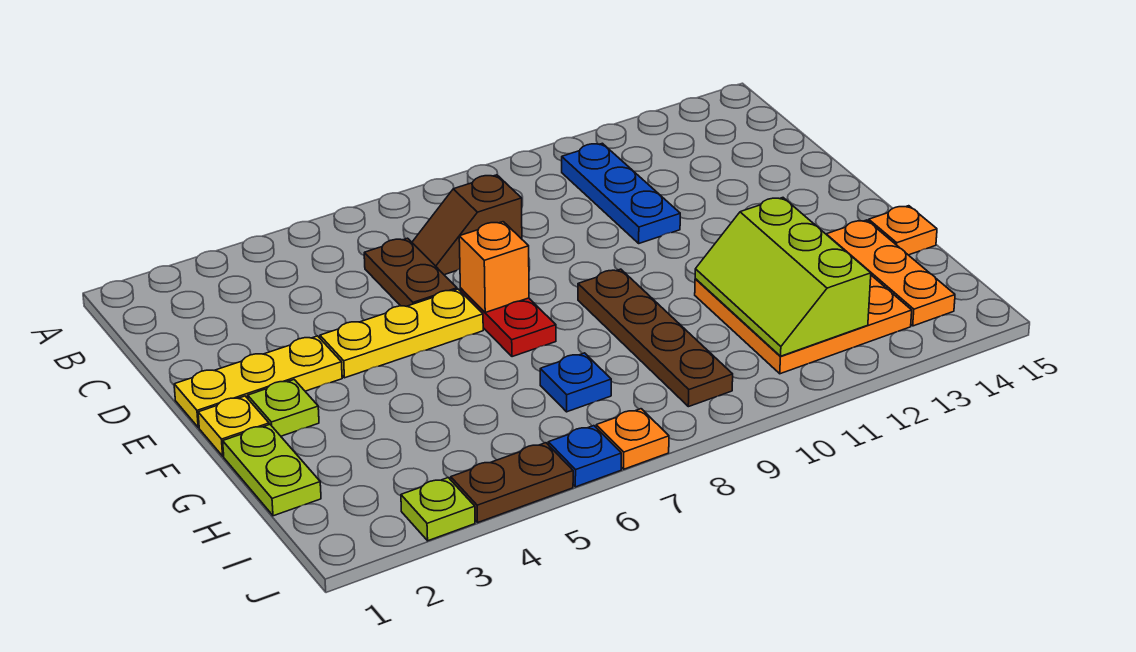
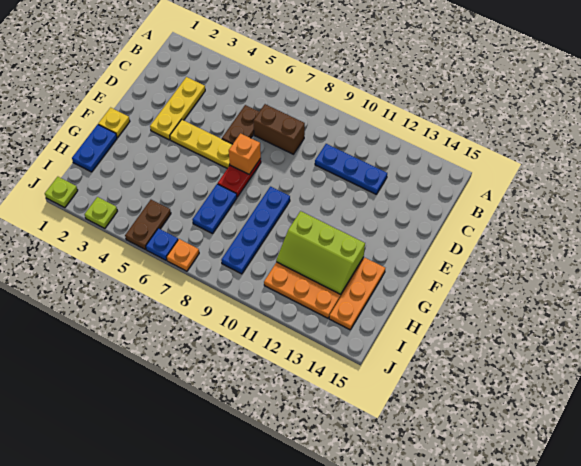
blue plate B11:D11 level 1 -> blue plate C10:C12 level 1
brown slope C7:C8 level 1 top 8 -> brown brick C7:C8 level 1
yellow plate E1:E3 level 1 -> yellow plate C3:E3 level 1
lime plate F2 level 1 -> lime plate J1 level 1
brown plate F9:I9 level 1 -> blue plate F9:I9 level 1
lime plate G1:H1 level 1 -> blue plate G1:H1 level 1
lime slope G11:I12 level 2 top 12 -> lime slope G11:H13 level 2 top G
orange plate G15 level 1 -> none
blue plate H7 level 1 -> blue plate G7:H7 level 1
brown plate J4:J5 level 1 -> brown plate I5:J5 level 1

